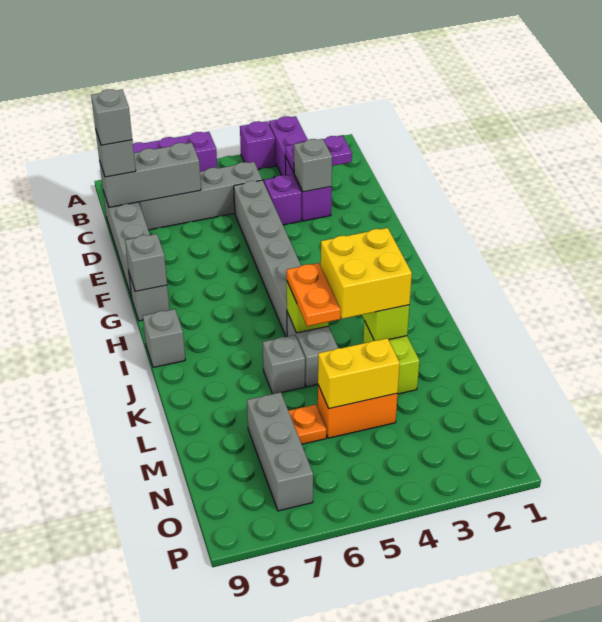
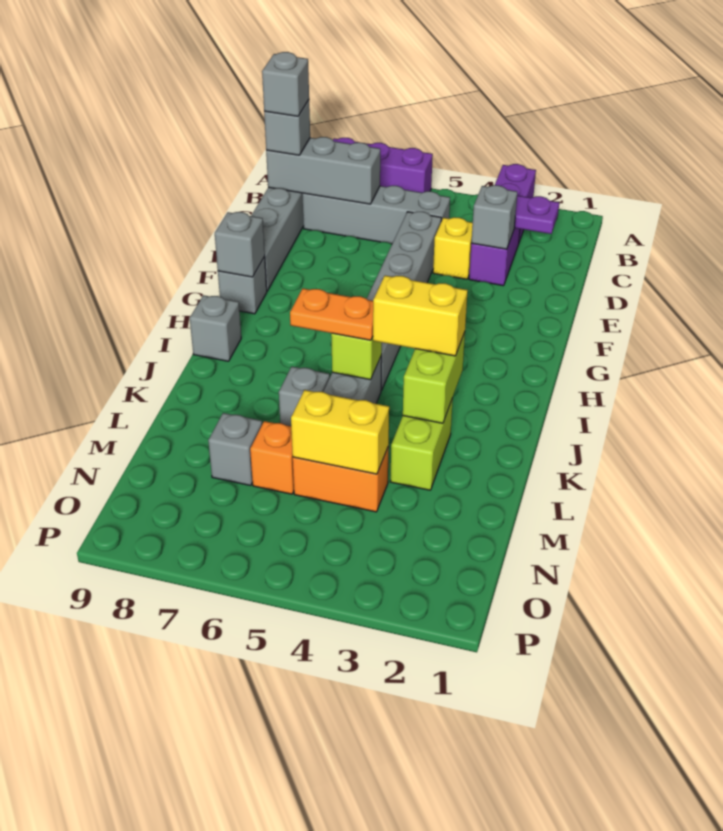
purple brick A4 level 1 -> none
purple brick D4 level 1 -> yellow brick D4 level 1
yellow brick J3:K4 level 3 -> yellow brick J3:J4 level 3
orange plate J5:K5 level 3 -> orange plate J5:J6 level 3
orange plate M6 level 1 -> orange brick M6 level 1
grey brick M7:O7 level 1 -> grey brick M7 level 1

